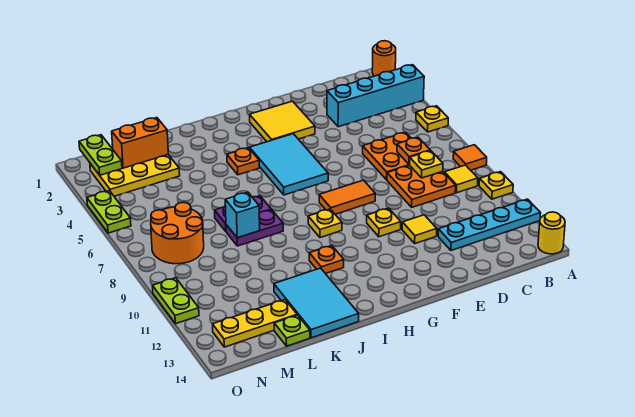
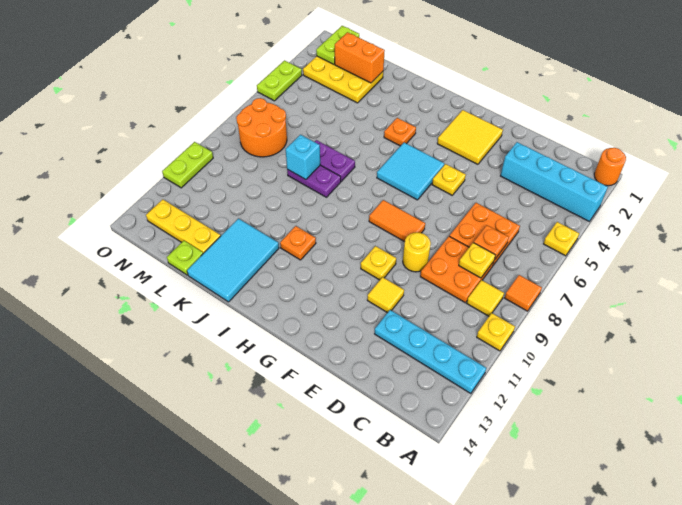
yellow round brick A14 level 1 -> yellow round brick E9 level 1
cyan tile G4:H6 level 1 -> cyan tile G5:H6 level 1
yellow plate H9 level 1 -> yellow plate F5 level 1

